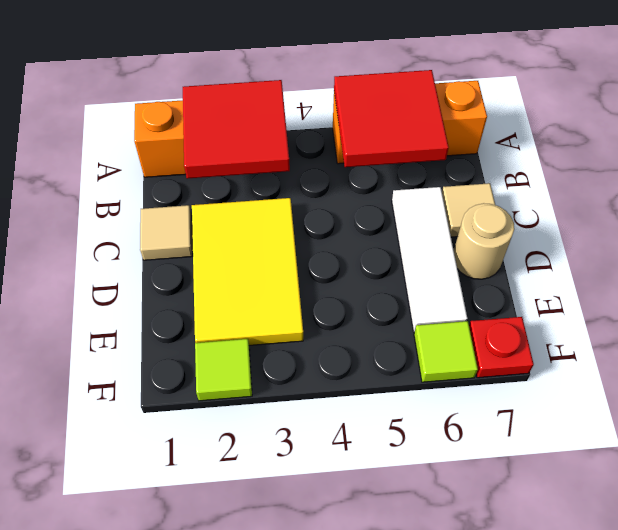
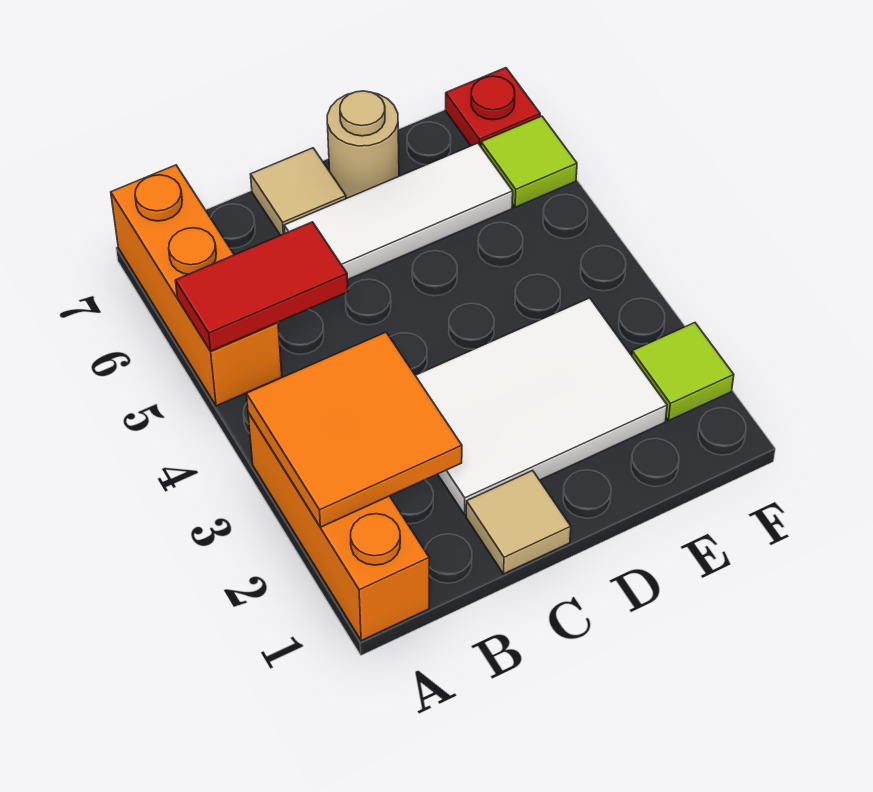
red tile A2:B3 level 2 -> orange tile A2:B3 level 2
red tile A5:B6 level 2 -> red tile A5:B5 level 2
yellow tile C2:E3 level 1 -> white tile C2:E3 level 1

